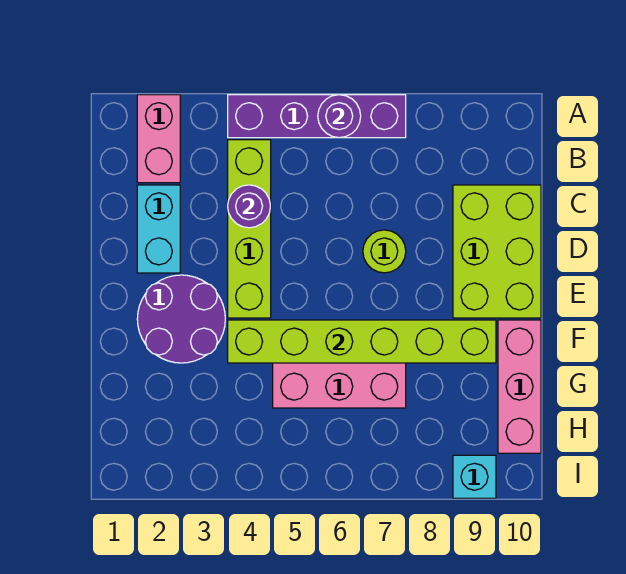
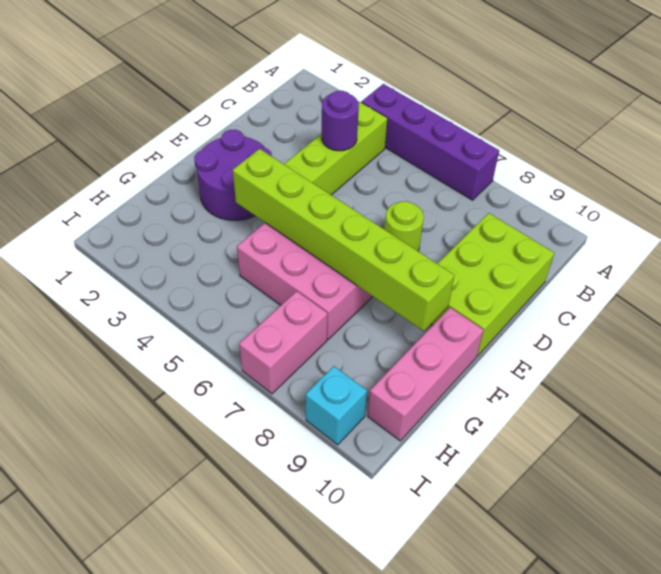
pink brick A2:B2 level 1 -> pink brick H7:I7 level 1
purple round brick A6 level 2 -> none
cyan brick C2:D2 level 1 -> none

